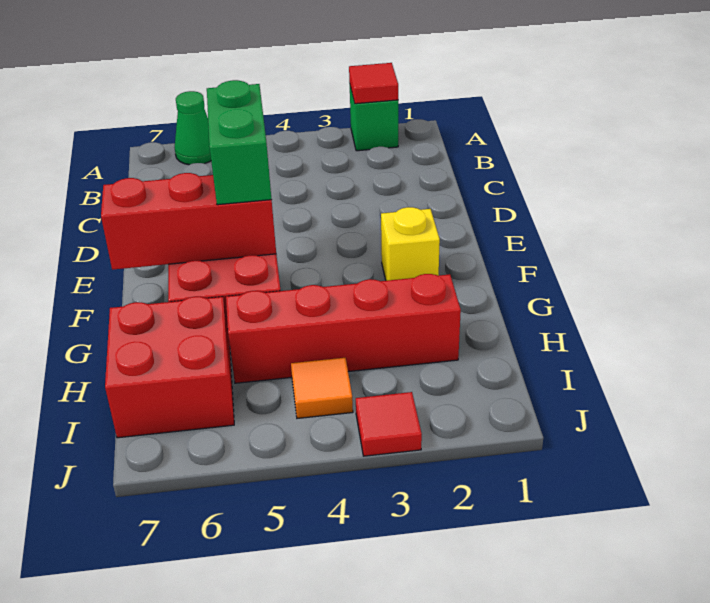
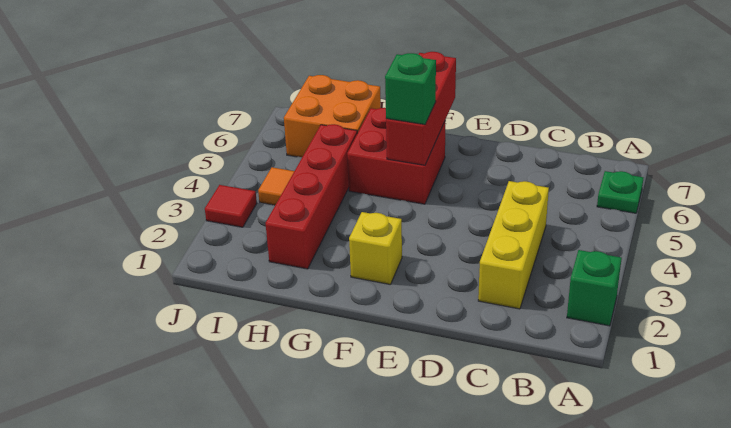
red tile A2 level 2 -> none
green cone A6 level 1 -> green plate A6 level 1
none -> yellow brick C2:C4 level 1
green brick E5:F5 level 3 -> green brick F5 level 3
red brick H6:I7 level 1 -> orange brick H6:I7 level 1

